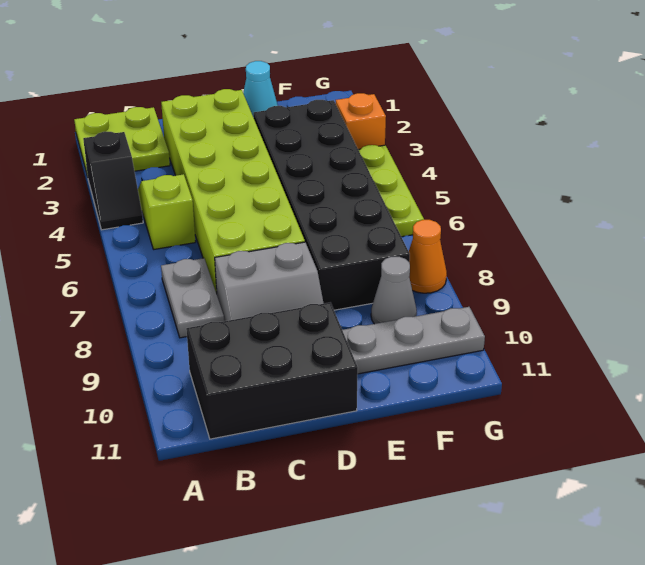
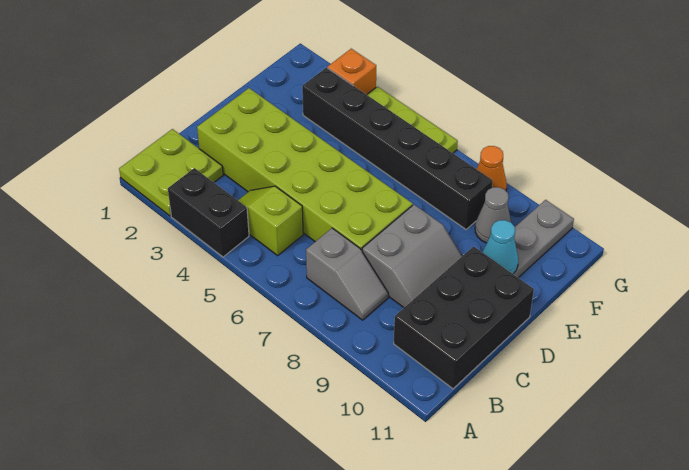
black slope A3:A4 level 1 top 3 -> black brick A3:A4 level 1
grey plate B7:B8 level 1 -> grey slope B7:B8 level 1 top 7
cyan cone E1 level 1 -> cyan cone E10 level 2
black brick E3:F8 level 1 -> black brick F3:F8 level 1

